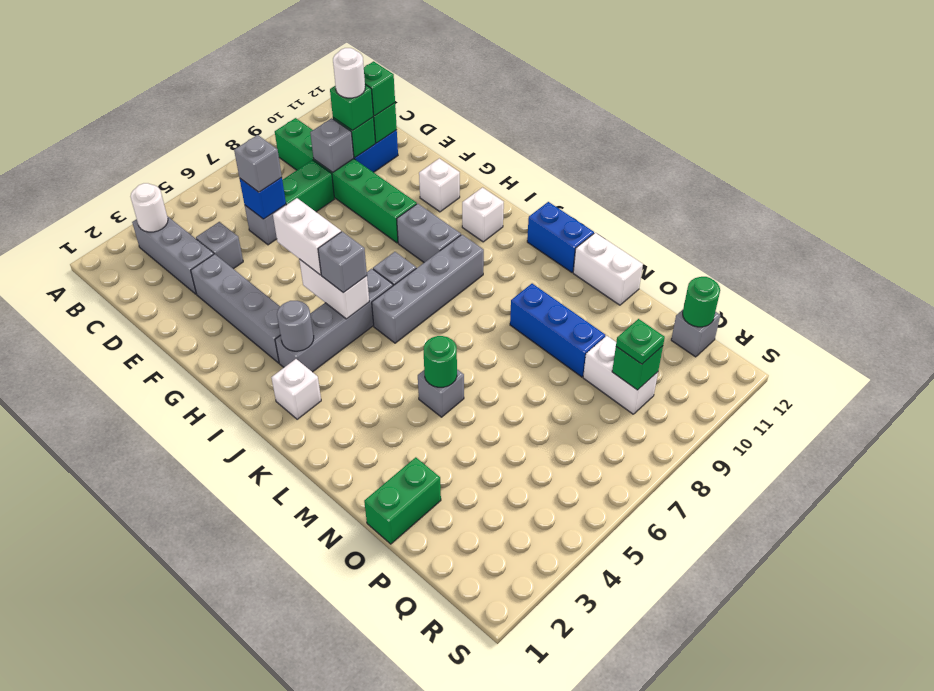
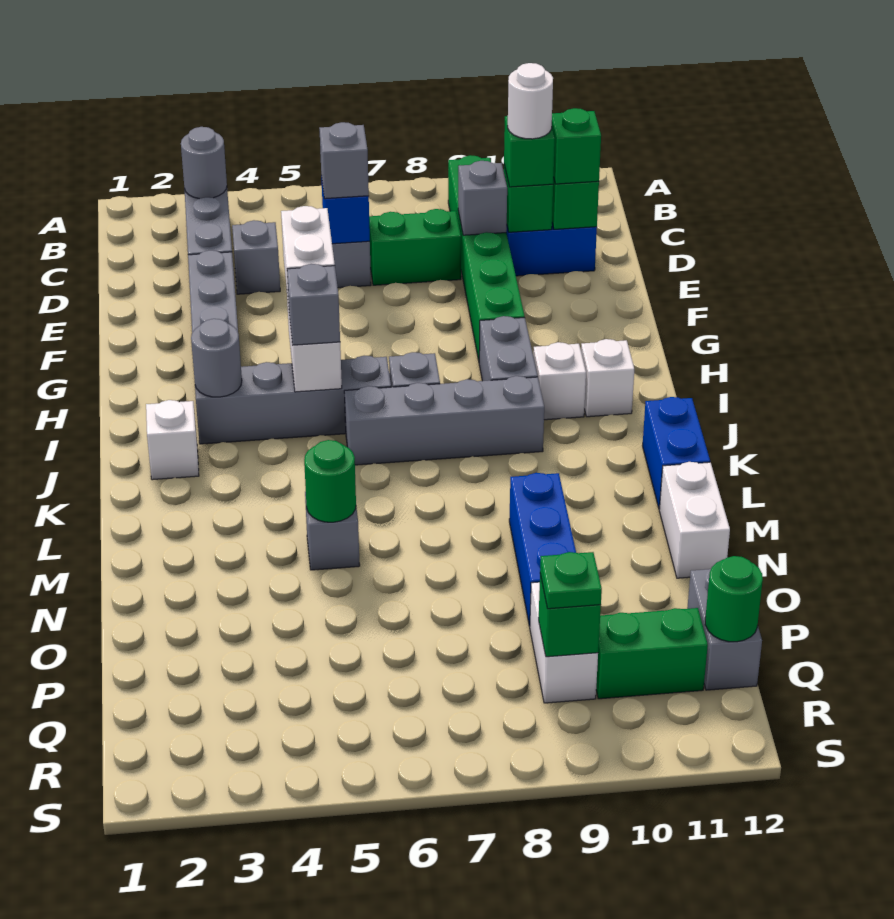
white round brick B3 level 2 -> grey round brick B3 level 2
white brick G11 level 1 -> white brick I10 level 1
green brick O1:O2 level 1 -> green brick Q10:Q11 level 1
grey brick Q12 level 1 -> grey brick P12:Q12 level 1

